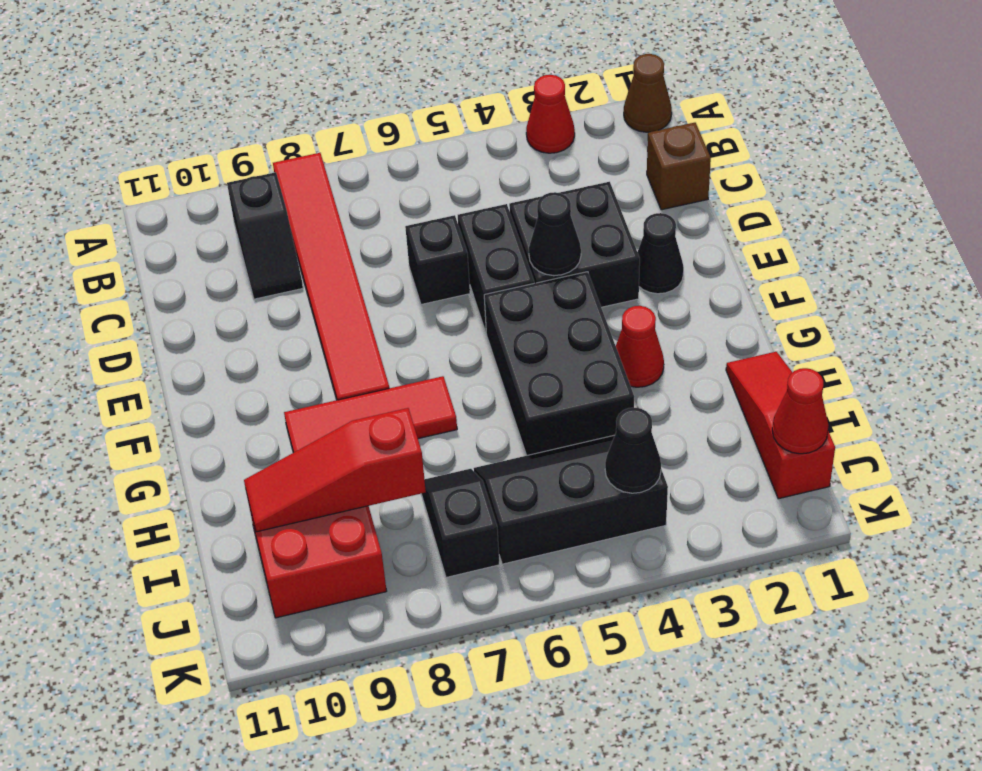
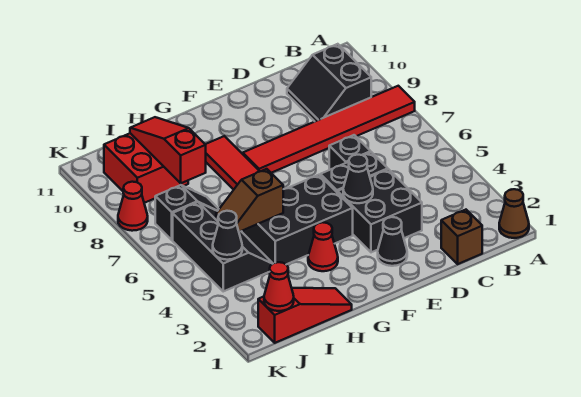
red cone A3 level 1 -> red cone K8 level 1
black slope B9:C9 level 1 top B -> black slope B9:C10 level 1 top B
none -> brown slope H5:I5 level 2 top H

